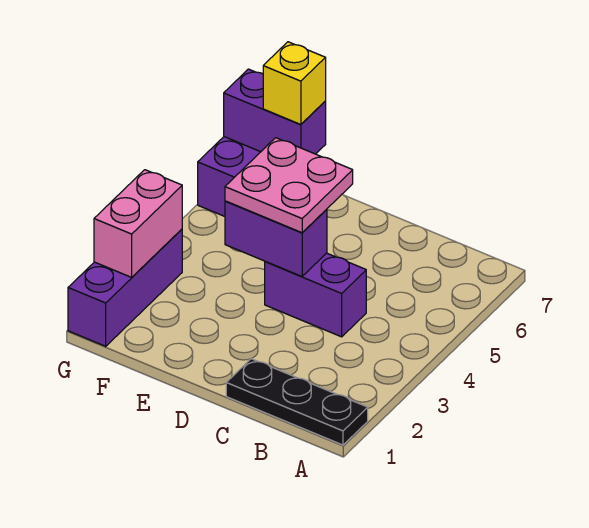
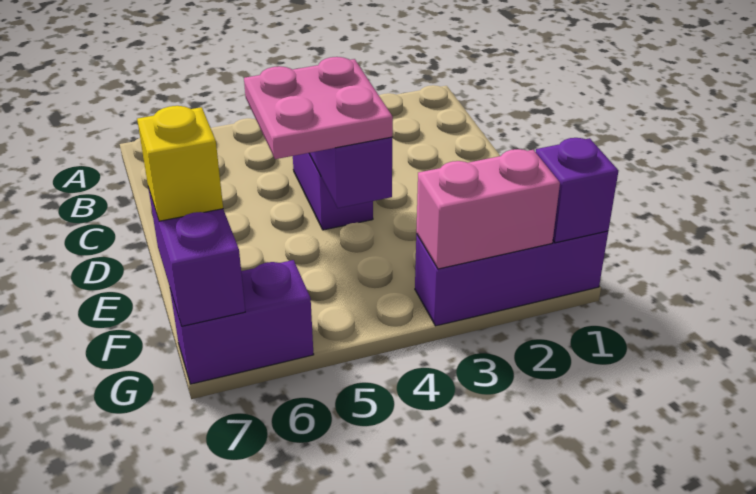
black plate A1:C1 level 1 -> none
none -> purple brick G1 level 2

